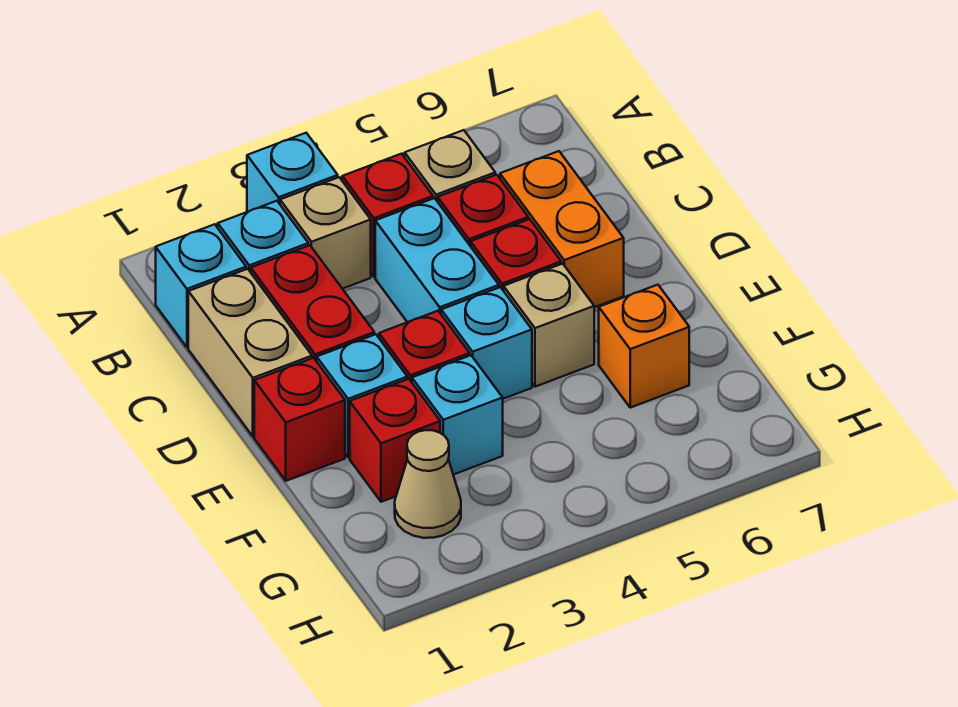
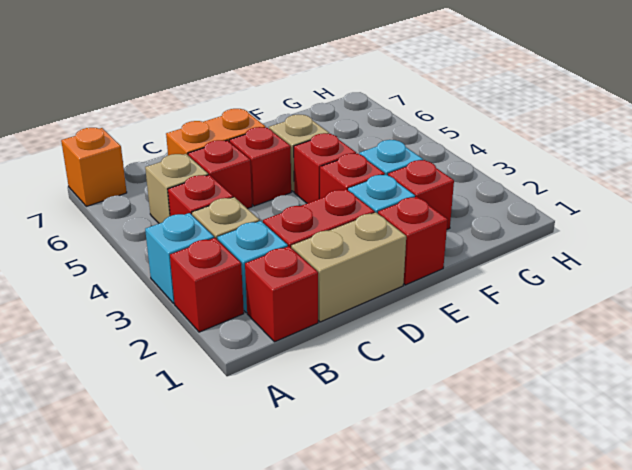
none -> red brick A2 level 1
cyan brick B1 level 1 -> red brick B1 level 1
cyan brick C4:D4 level 1 -> none
cyan brick E4 level 1 -> red brick E4 level 1
orange brick F6 level 1 -> orange brick A7 level 1
tan cone G2 level 1 -> none

